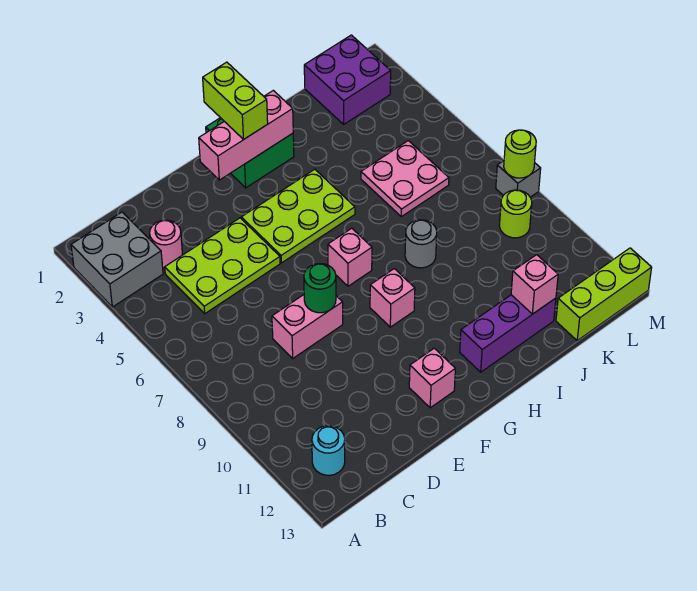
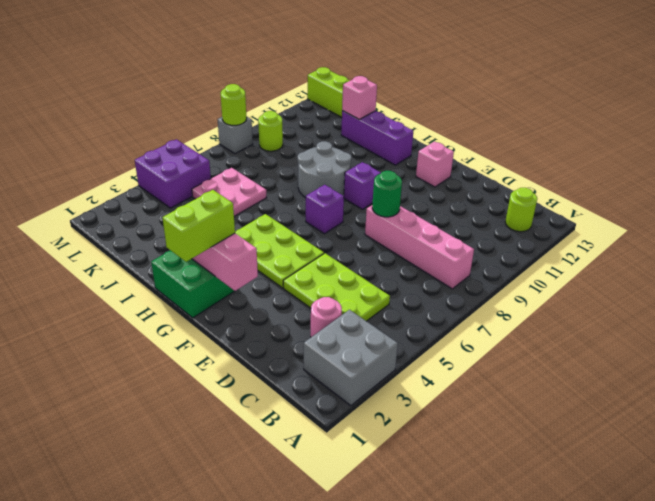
cyan round brick B12 level 1 -> lime round brick B12 level 1
pink brick D8:E8 level 1 -> pink brick B8:E8 level 1
pink brick G7 level 1 -> purple brick G7 level 1
pink brick G9 level 1 -> purple brick G9 level 1
grey round brick I8 level 1 -> grey round brick H8:I9 level 1
purple brick K1:L2 level 1 -> purple brick L4:M5 level 1

